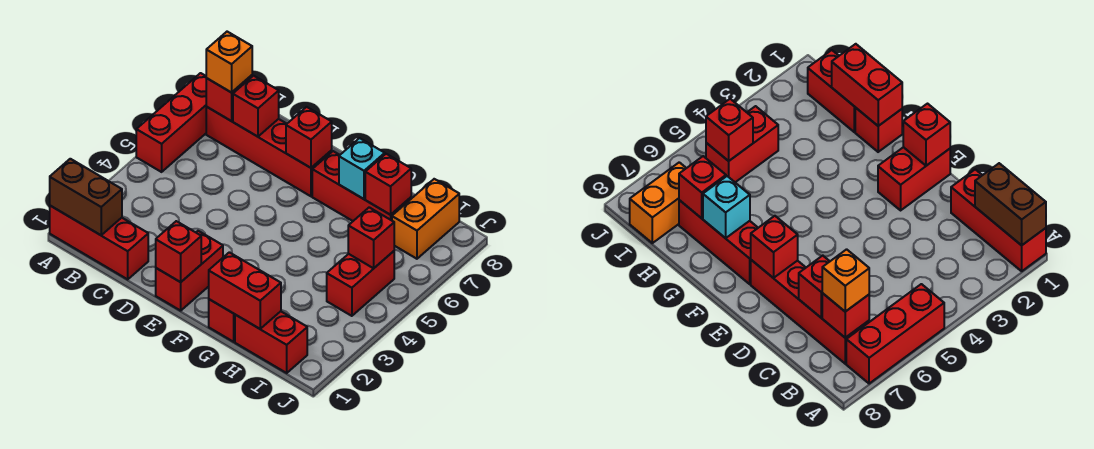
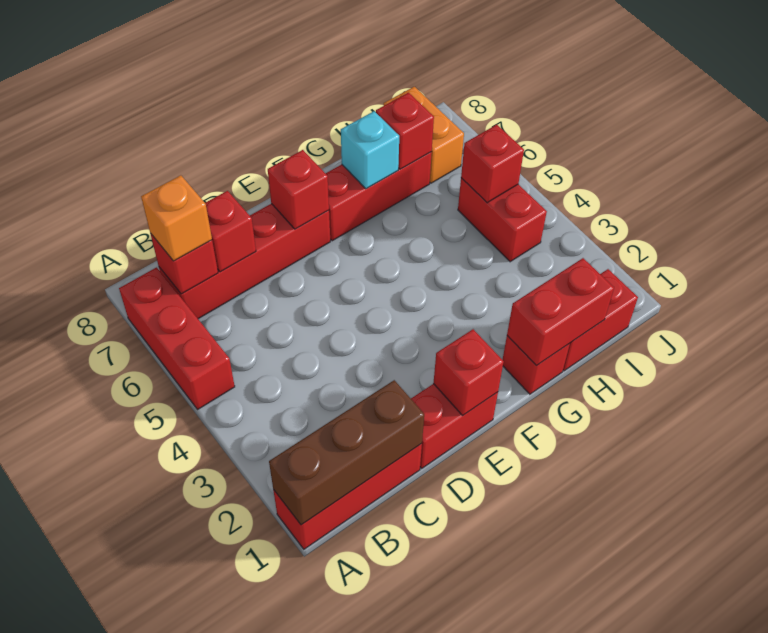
brown brick A1:B1 level 2 -> brown brick A1:C1 level 2
red brick E1:E2 level 1 -> red brick D1:E1 level 1

